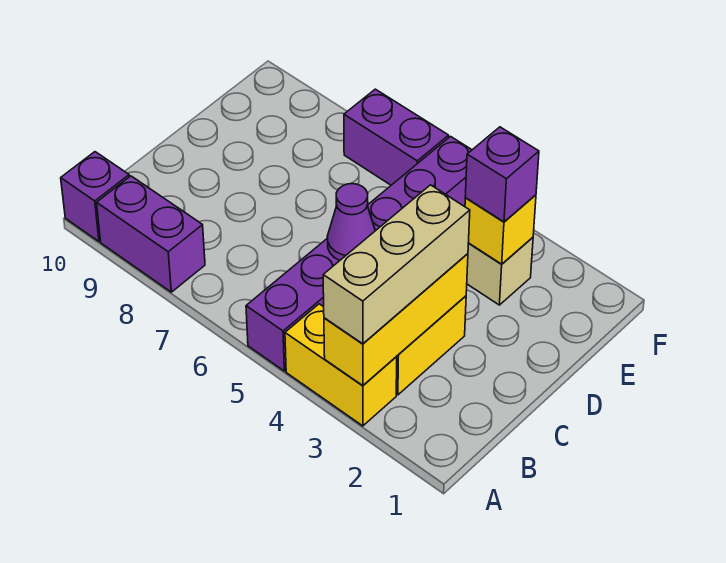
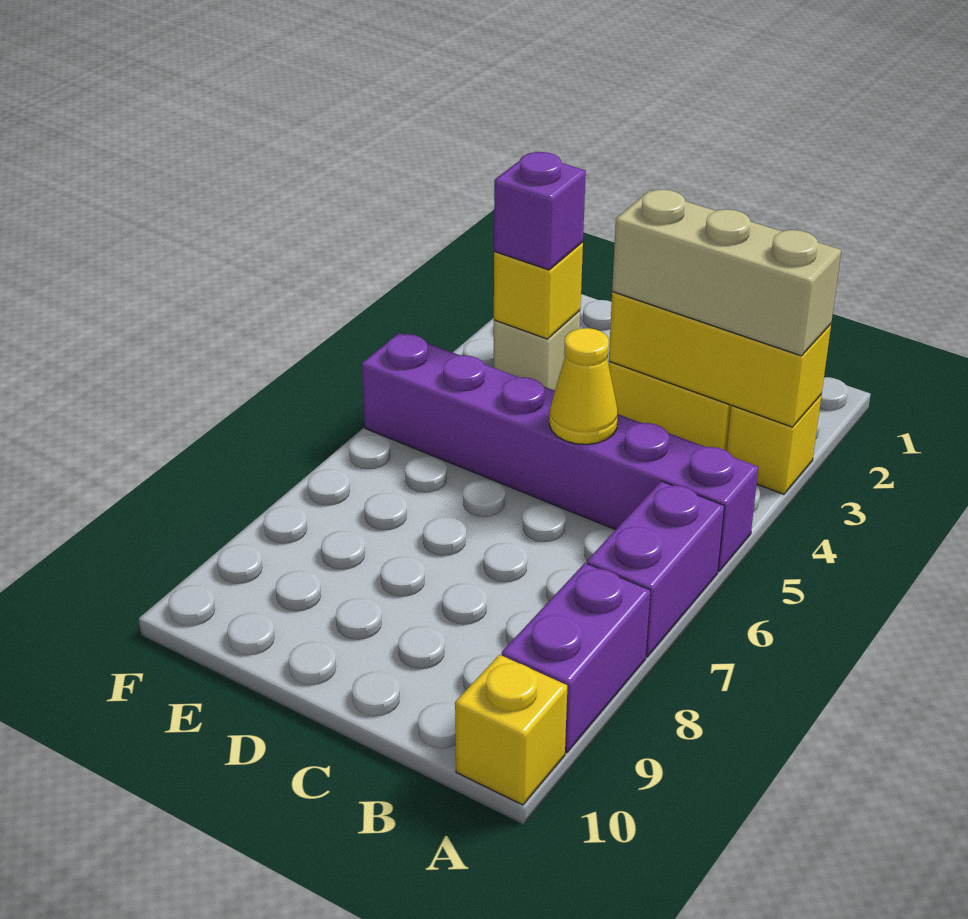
yellow brick A3:A4 level 1 -> yellow brick A3 level 1
purple brick A10 level 1 -> yellow brick A10 level 1
purple cone C5 level 2 -> yellow cone C5 level 2
purple brick F6:F7 level 1 -> purple brick A6:A7 level 1

